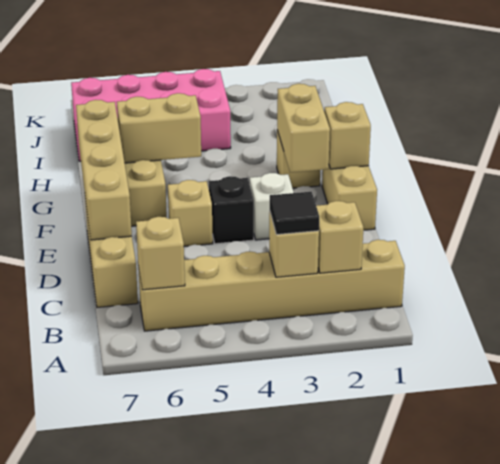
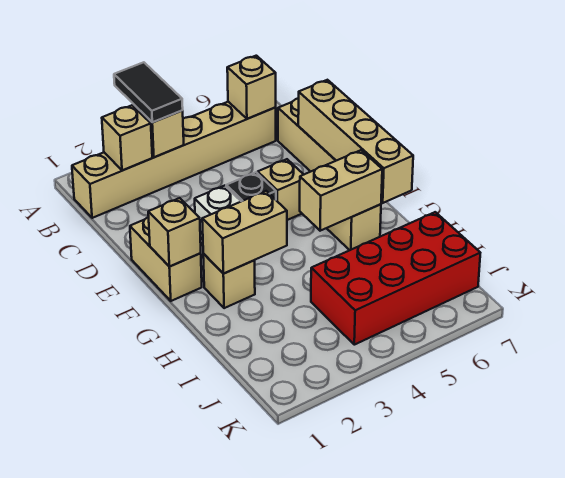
black tile B3 level 3 -> black tile A3:B3 level 3
tan brick F2:G2 level 2 -> tan brick G2:G3 level 2
pink brick I4:J7 level 1 -> red brick I4:J7 level 1

